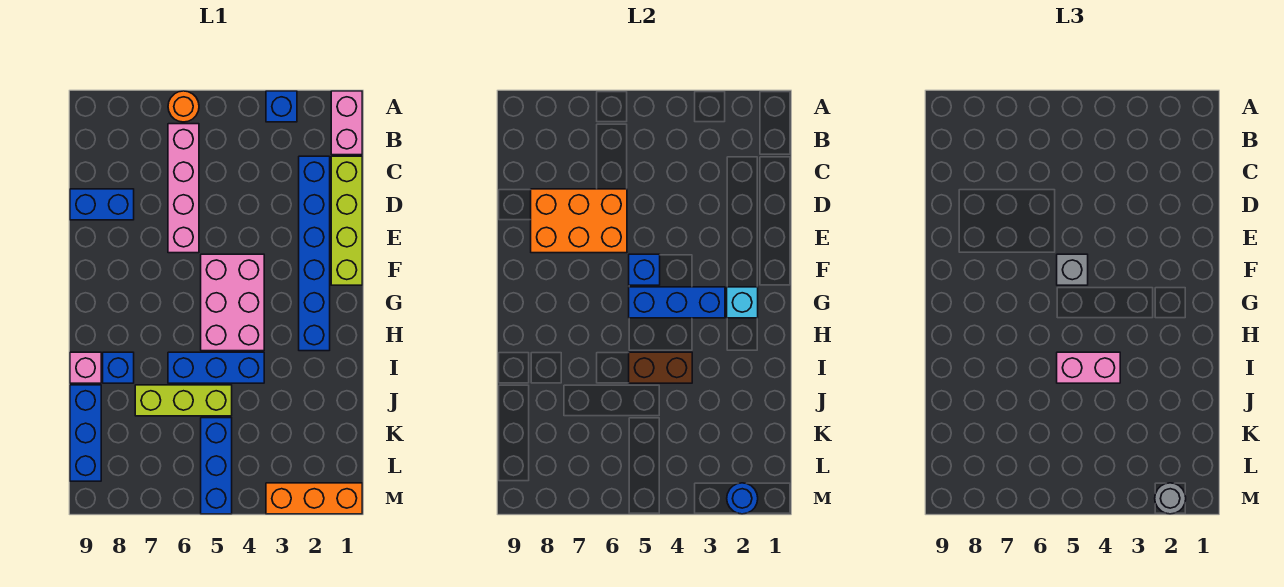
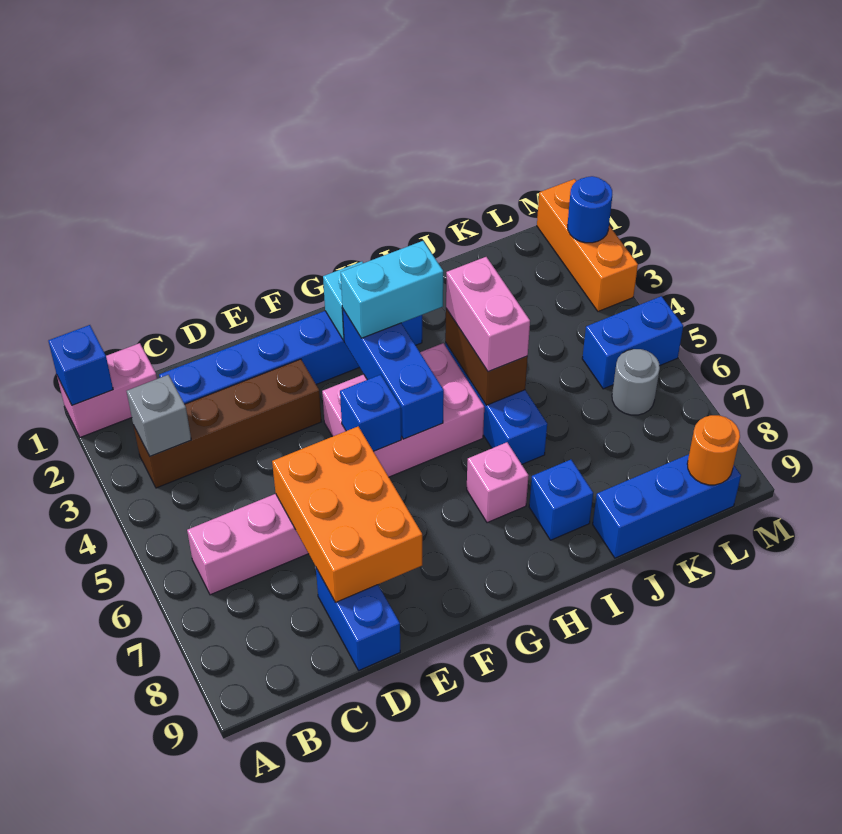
blue brick A3 level 1 -> blue brick A1 level 2
orange round brick A6 level 1 -> orange round brick L9 level 2
none -> brown brick B3:E3 level 1
lime brick C1:F1 level 1 -> none
grey brick F5 level 3 -> grey brick B3 level 2
none -> cyan brick G3:H3 level 3
pink brick I9 level 1 -> pink brick H7 level 1
lime brick J5:J7 level 1 -> none
blue brick K5:M5 level 1 -> blue brick L5:M5 level 1
grey round brick M2 level 3 -> grey round brick L6 level 1

